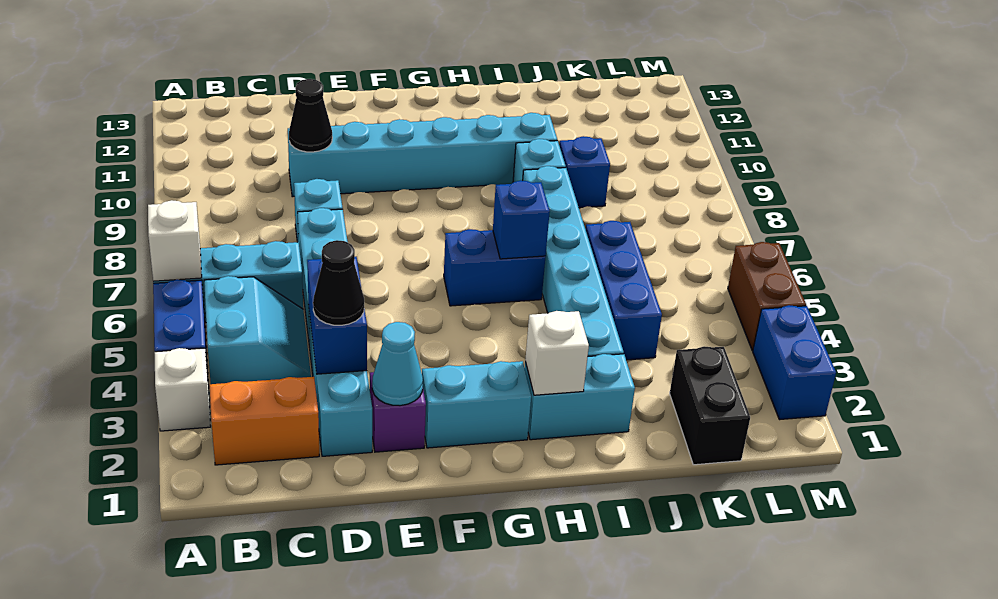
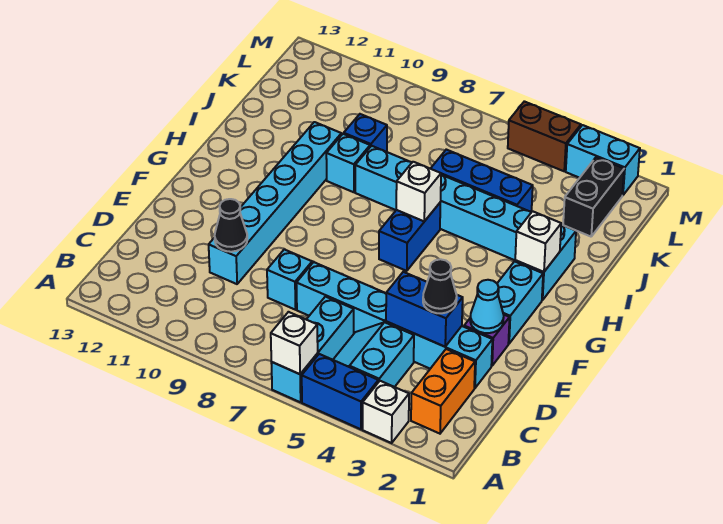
cyan slope B4:C5 level 1 top B -> cyan slope B4:C5 level 1 top 4
blue brick H6 level 2 -> white brick H6 level 2
black brick K1:K2 level 1 -> black brick K2:L2 level 1
blue brick M2:M3 level 1 -> cyan brick M2:M3 level 1

